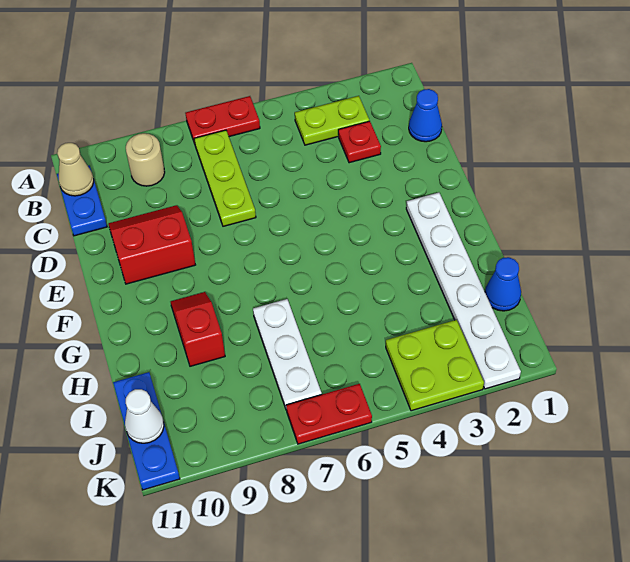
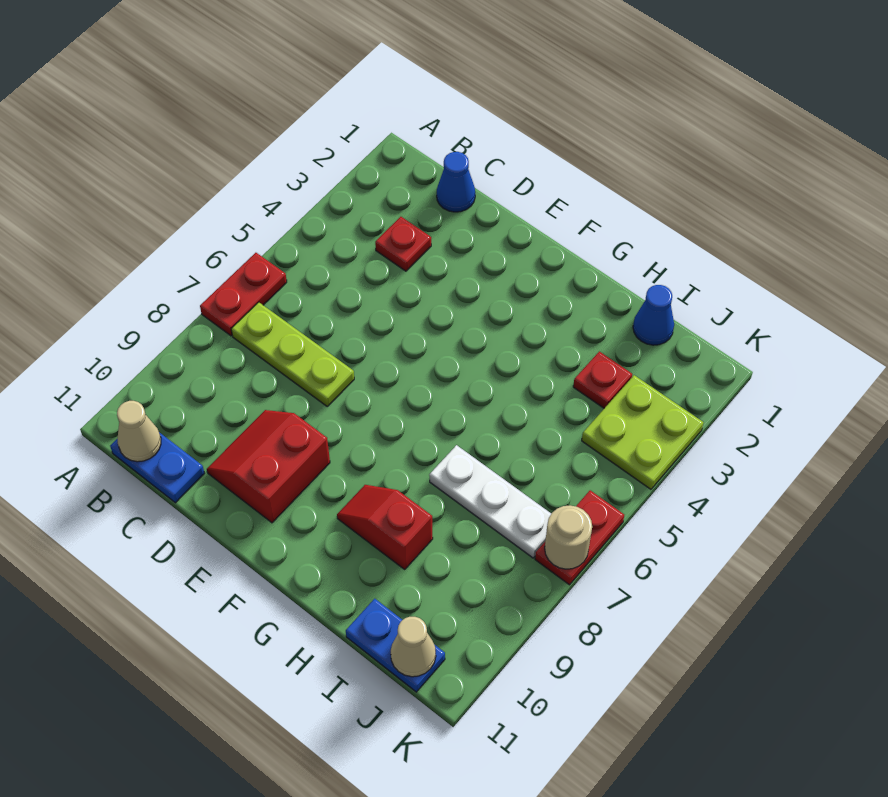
lime plate B3:B4 level 1 -> none
tan round brick B9 level 1 -> tan round brick K7 level 2
white plate F2:K2 level 1 -> none
none -> red plate I3 level 1
blue plate I11:K11 level 1 -> blue plate I11:J11 level 1
white cone J11 level 2 -> tan cone J11 level 2

